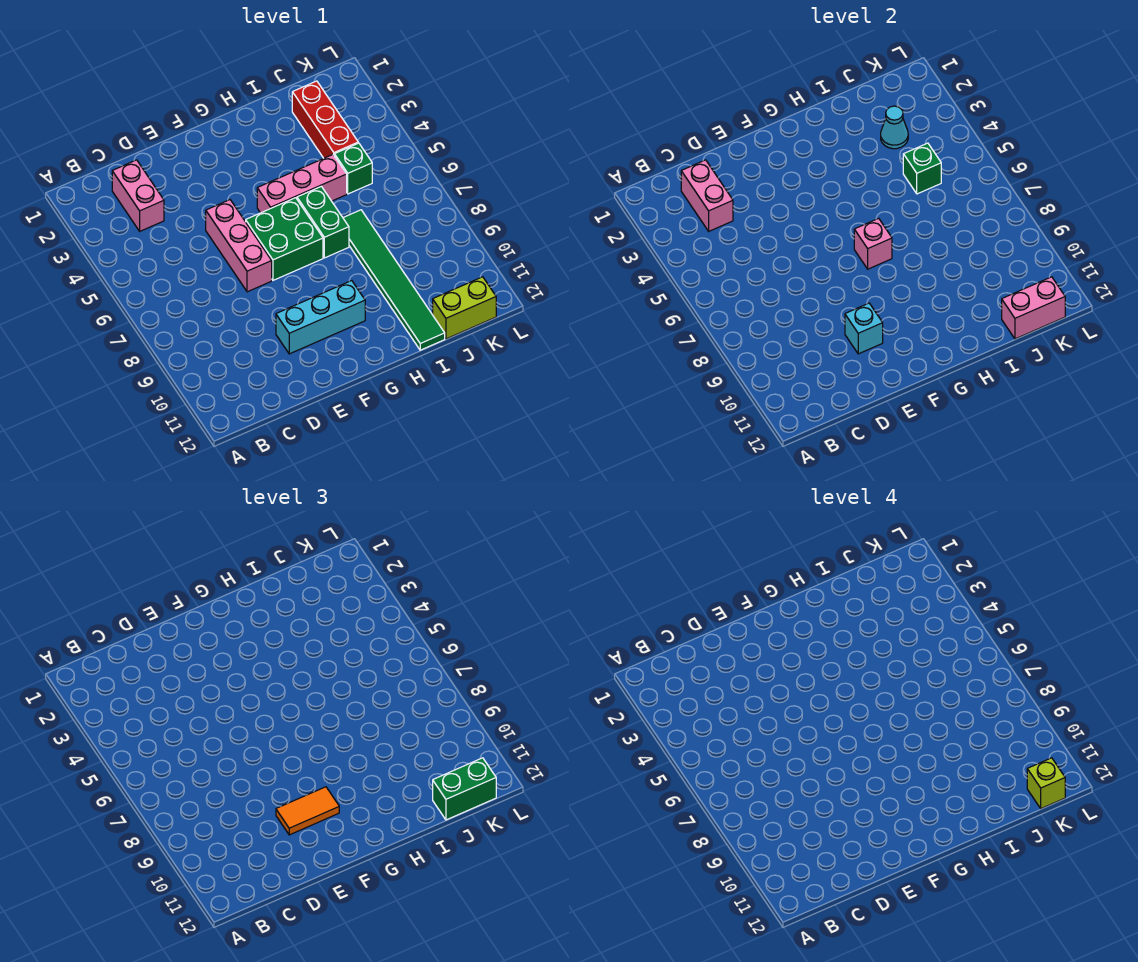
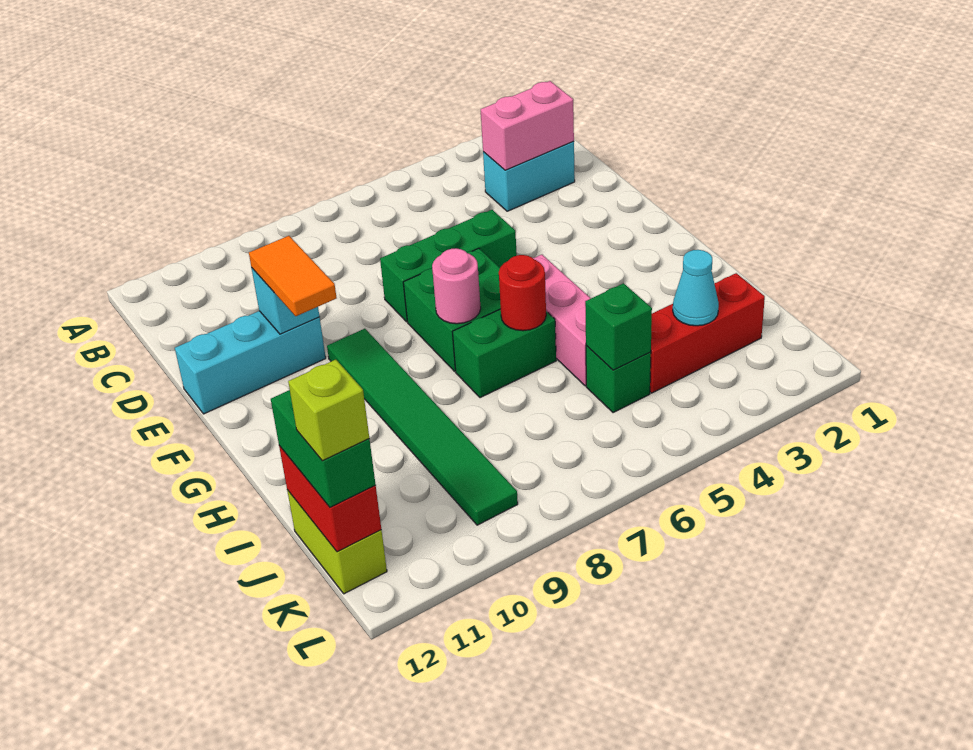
pink brick C2:C3 level 1 -> cyan brick C2:C3 level 1
pink brick E5:E7 level 1 -> green brick E5:E7 level 1
cyan brick E10:G10 level 1 -> cyan brick E10:E12 level 1
pink brick G7 level 2 -> pink round brick G7 level 2
none -> red round brick H6 level 2
green tile I7:I12 level 1 -> green tile F9:K9 level 1
pink brick J12:K12 level 2 -> red brick J12:K12 level 2

